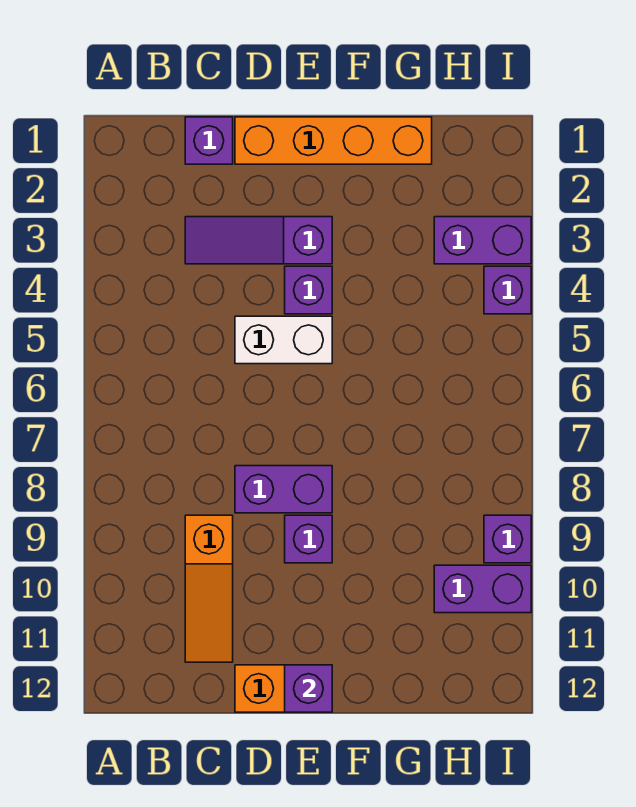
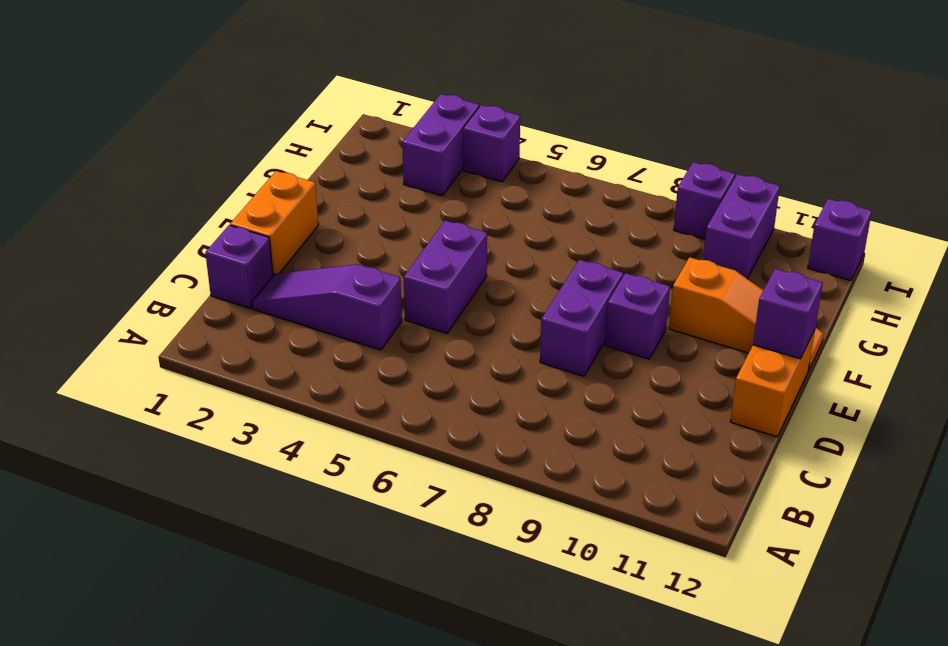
purple slope C3:E3 level 1 top E -> purple slope C2:C4 level 1 top 4
orange slope C9:C11 level 1 top 9 -> orange slope F10:F12 level 1 top 10
orange brick D1:G1 level 1 -> orange brick D1:E1 level 1
white brick D5:E5 level 1 -> purple brick D5:E5 level 1
purple brick E4 level 1 -> purple brick I12 level 1

